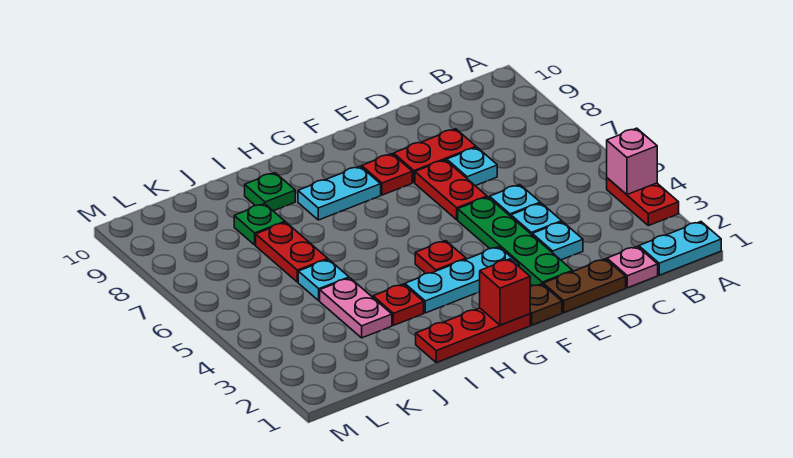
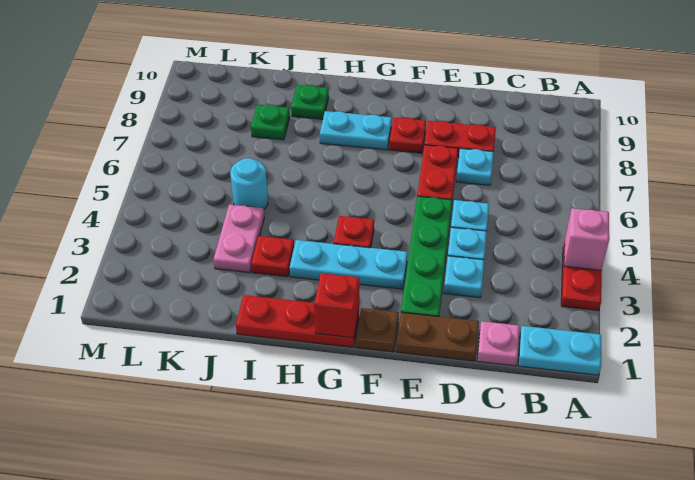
cyan plate J5 level 1 -> cyan round brick J5 level 1
red plate J6:J7 level 1 -> none

